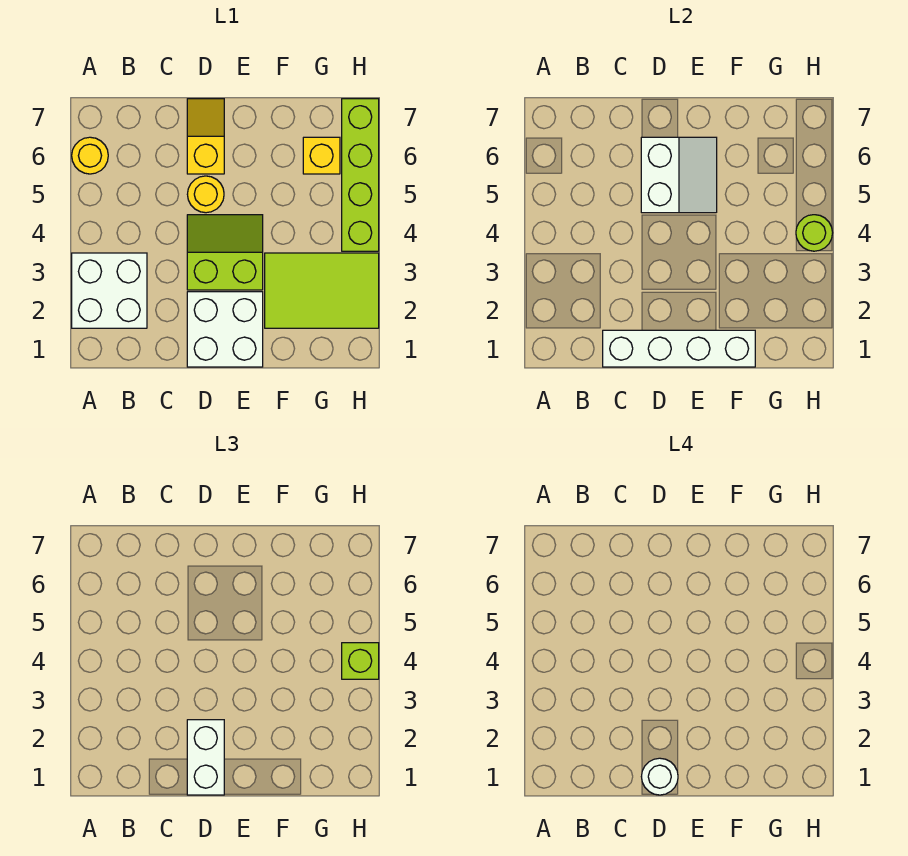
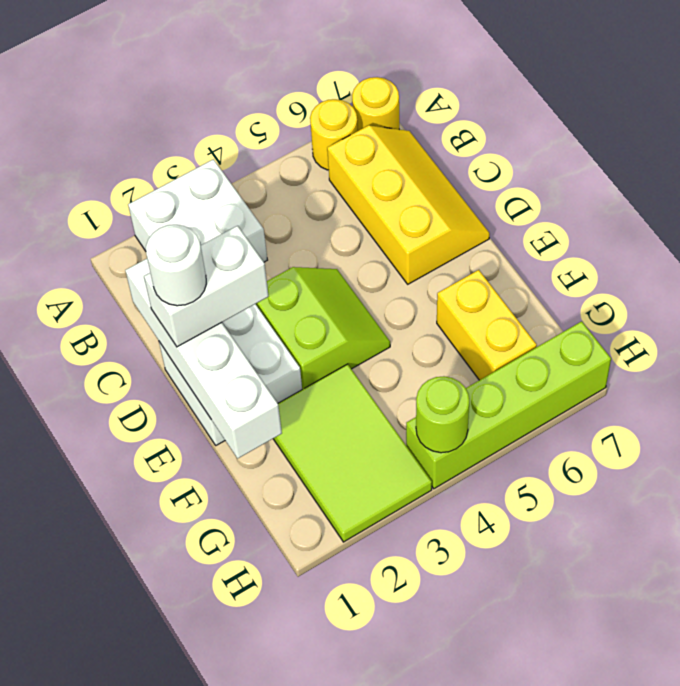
yellow round brick D5 level 1 -> yellow round brick A7 level 1
white slope D5:E6 level 2 top D -> none
yellow slope D6:D7 level 1 top 6 -> yellow slope B6:D7 level 1 top 6
yellow brick G6 level 1 -> yellow brick F6:G6 level 1
lime brick H4 level 3 -> none

